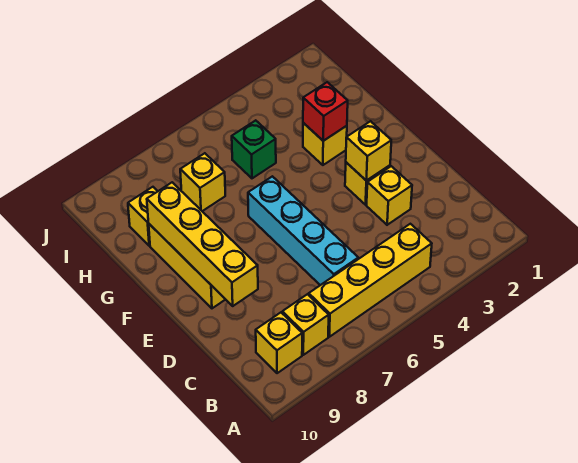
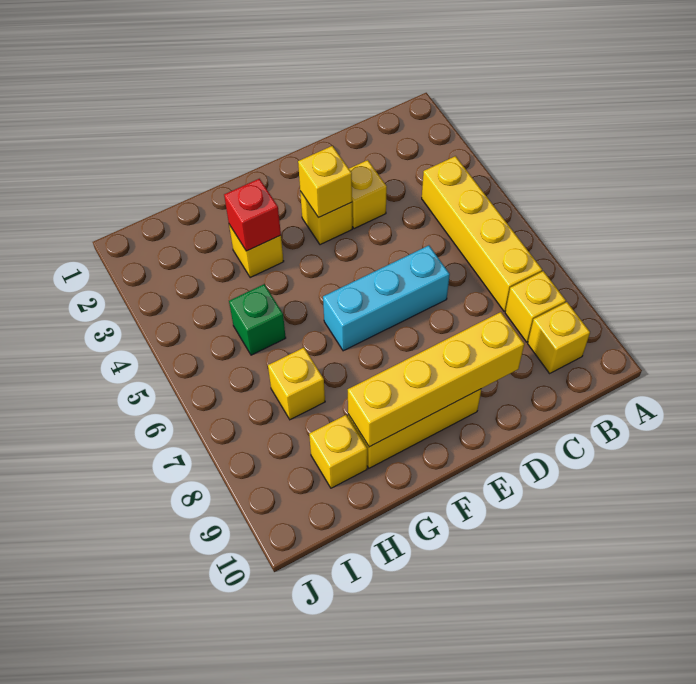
cyan brick C6:F6 level 1 -> cyan brick D6:F6 level 1

